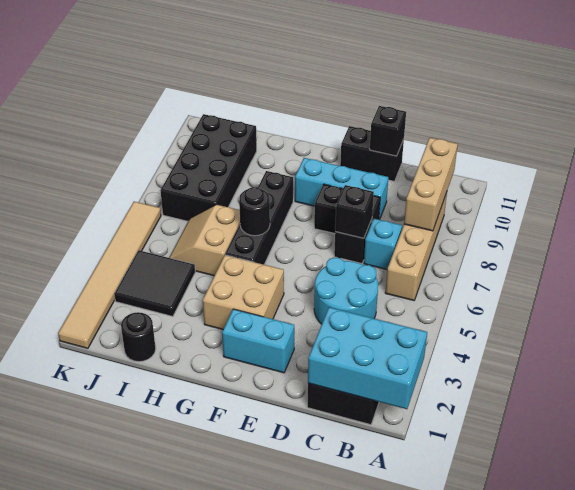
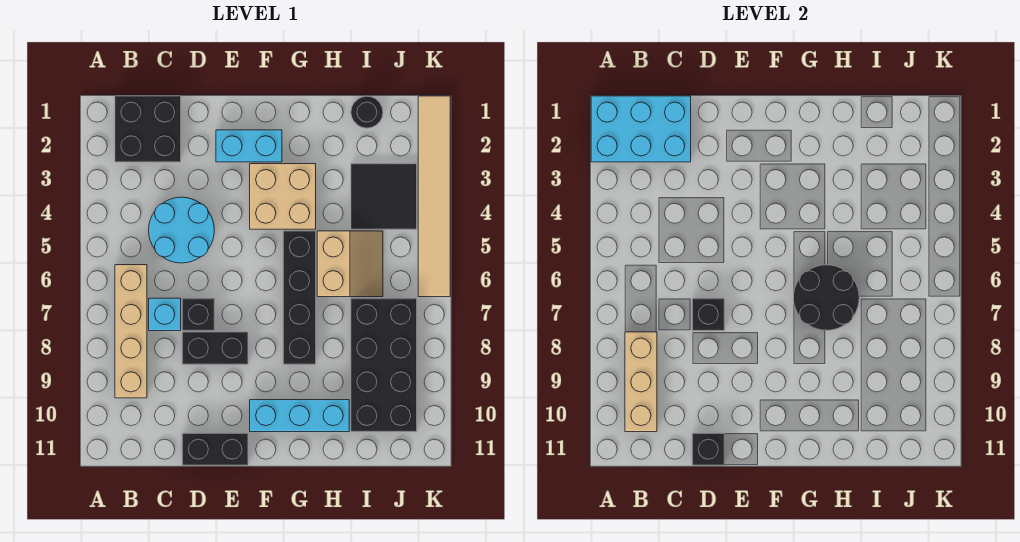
cyan brick D9:F9 level 1 -> cyan brick F10:H10 level 1
black round brick G6 level 2 -> black round brick G6:H7 level 2

